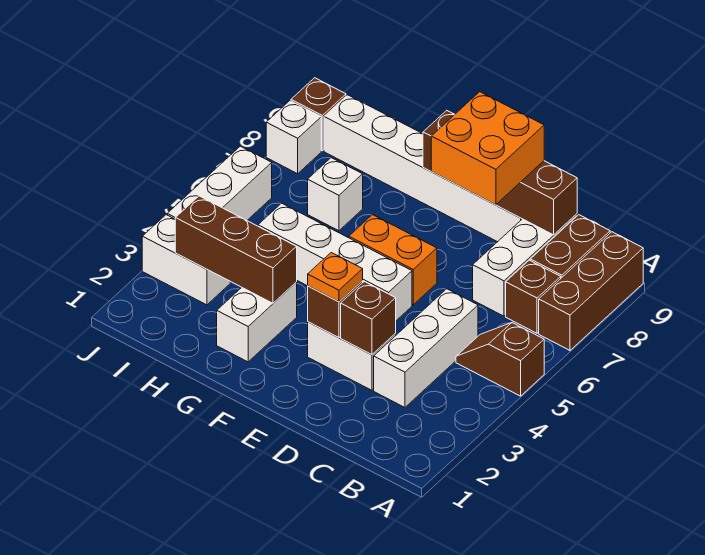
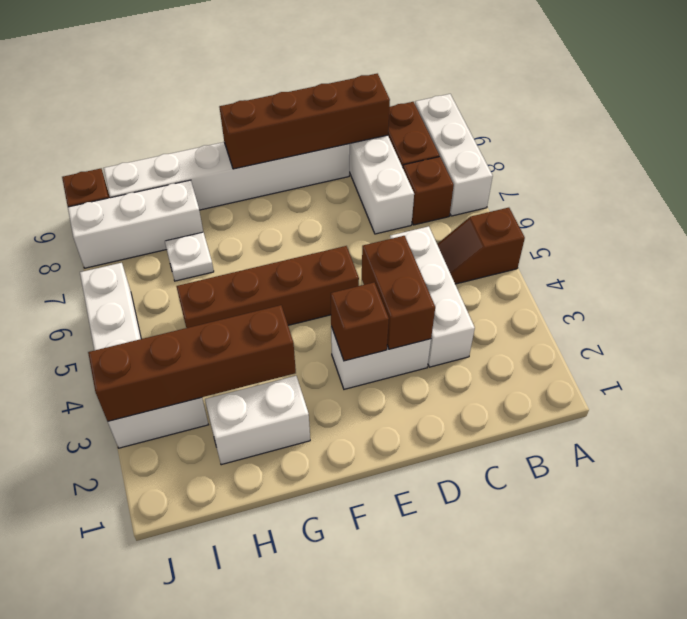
brown brick A7:A9 level 1 -> white brick A7:A9 level 1
brown brick D3 level 2 -> brown brick D3:D4 level 2
orange brick D8:E9 level 3 -> none
orange plate E3 level 3 -> none
white brick E5:H5 level 1 -> brown brick E5:H5 level 1
orange brick E6:F6 level 1 -> none
white brick G2:G3 level 1 -> white brick G2:H2 level 1
brown brick G3:I3 level 2 -> brown brick G3:J3 level 2
white brick H7 level 1 -> white plate H7 level 1
white brick J8 level 1 -> white brick H8:J8 level 1

